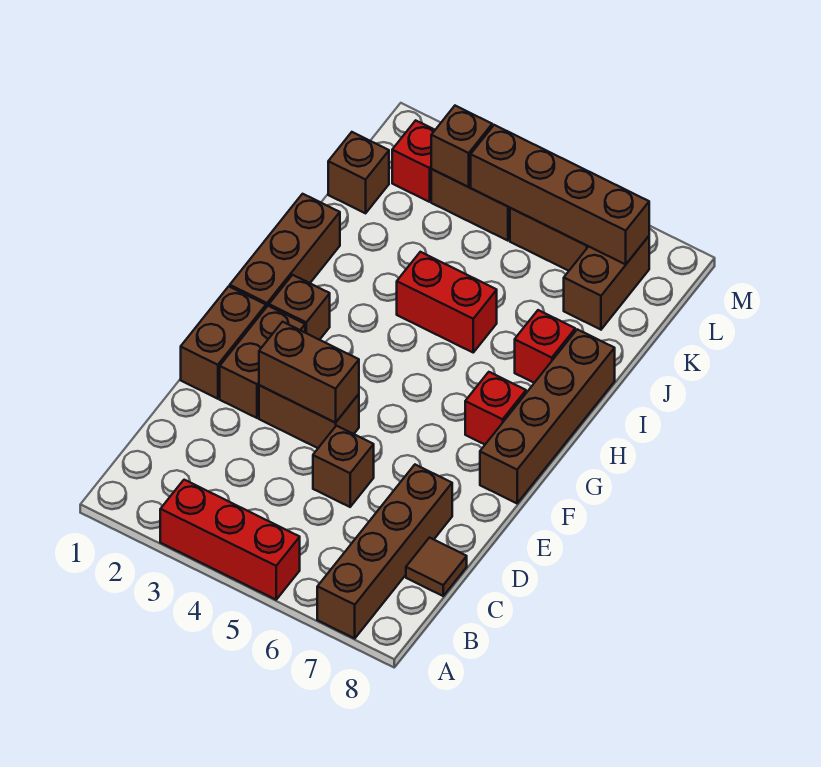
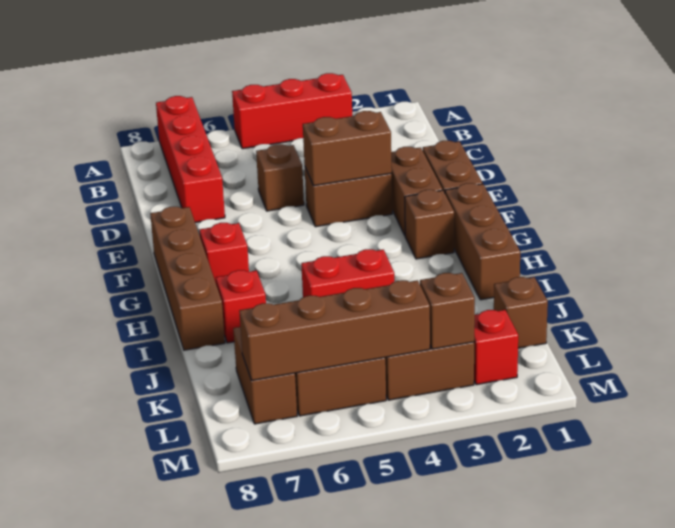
brown brick A7:D7 level 1 -> red brick A7:D7 level 1
brown tile C8 level 1 -> none

